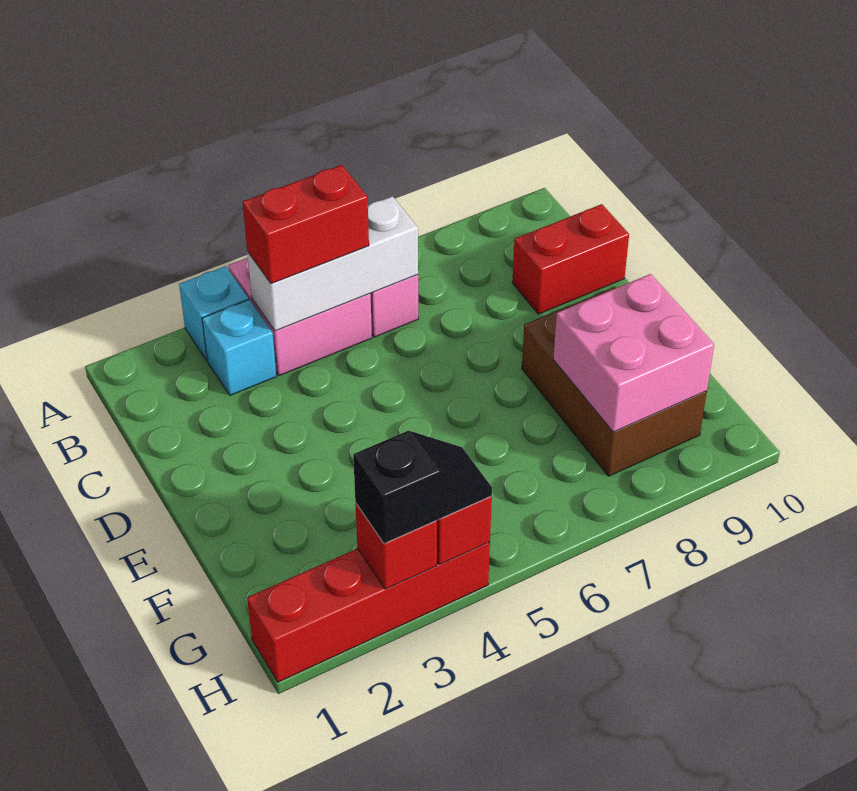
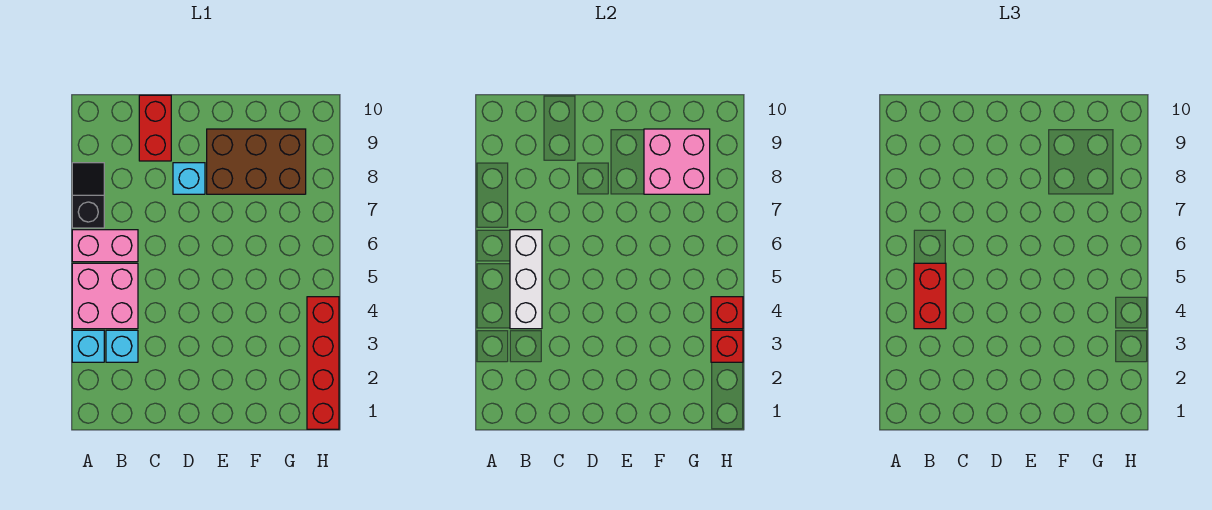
none -> cyan brick D8 level 1
black slope H3:H4 level 3 top 3 -> black slope A7:A8 level 1 top 7

